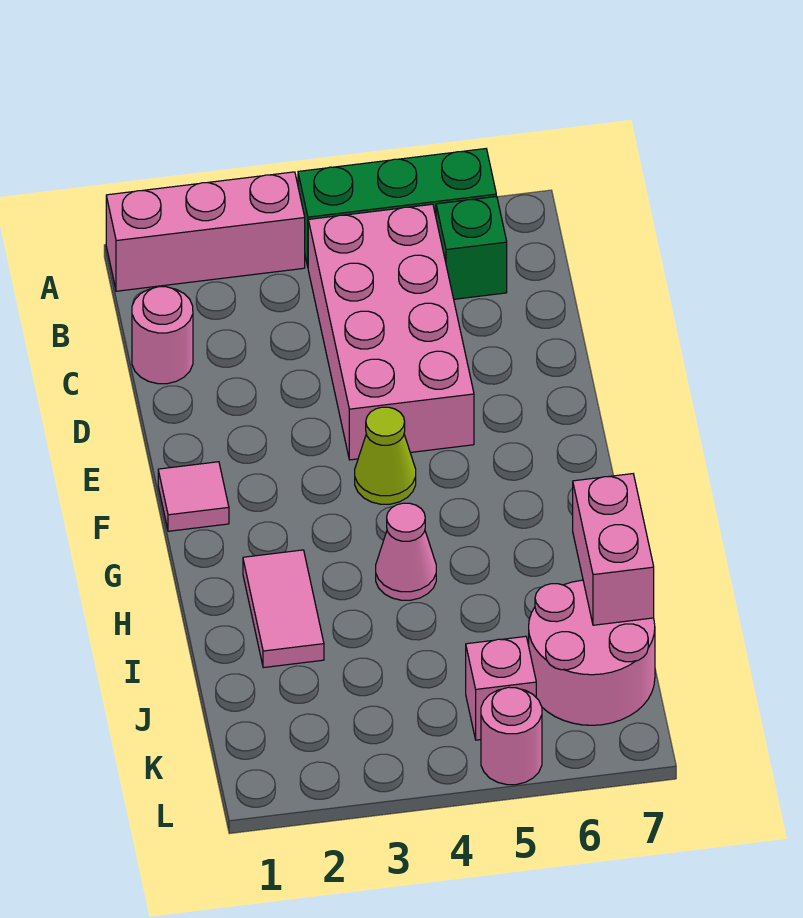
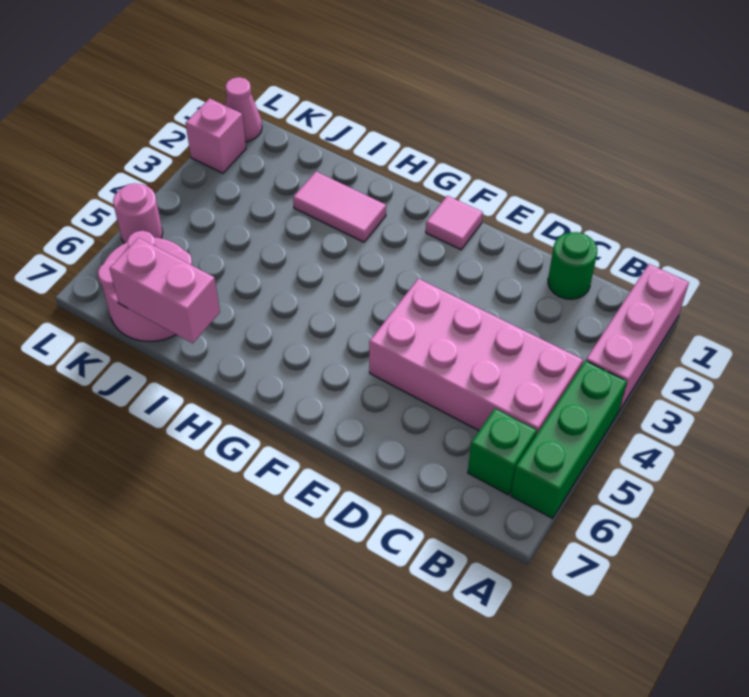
pink round brick C1 level 1 -> green round brick C1 level 1
lime cone F4 level 1 -> none
pink cone H4 level 1 -> pink cone L1 level 1
pink brick K5 level 1 -> pink brick L2 level 1

